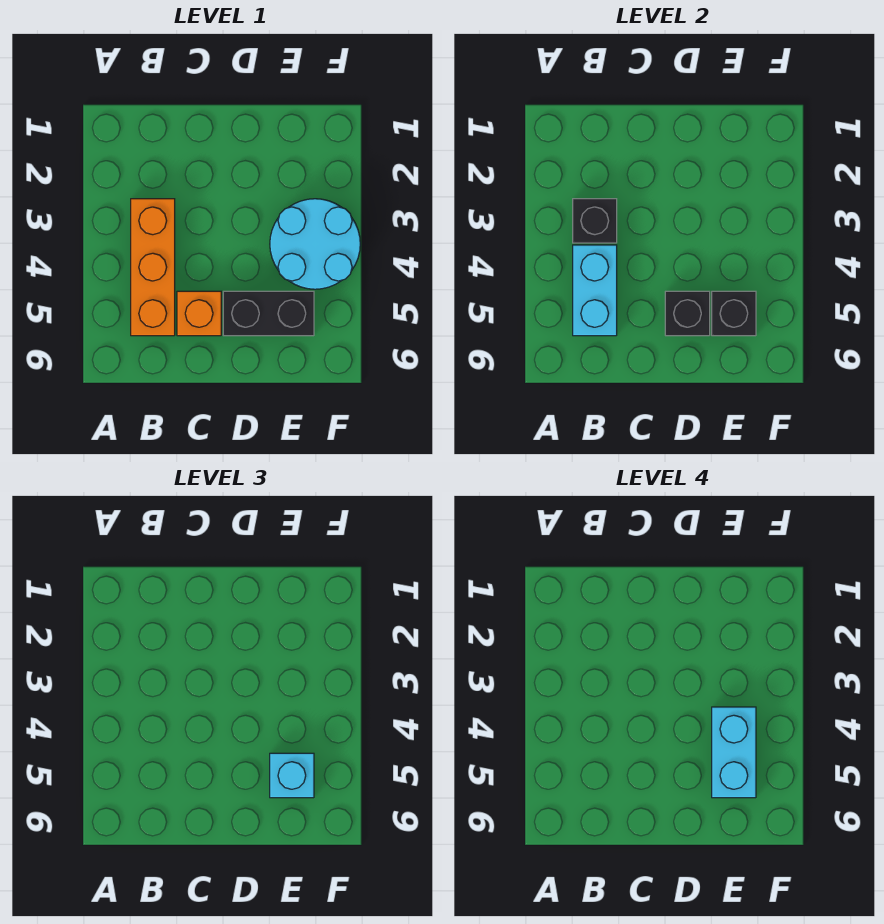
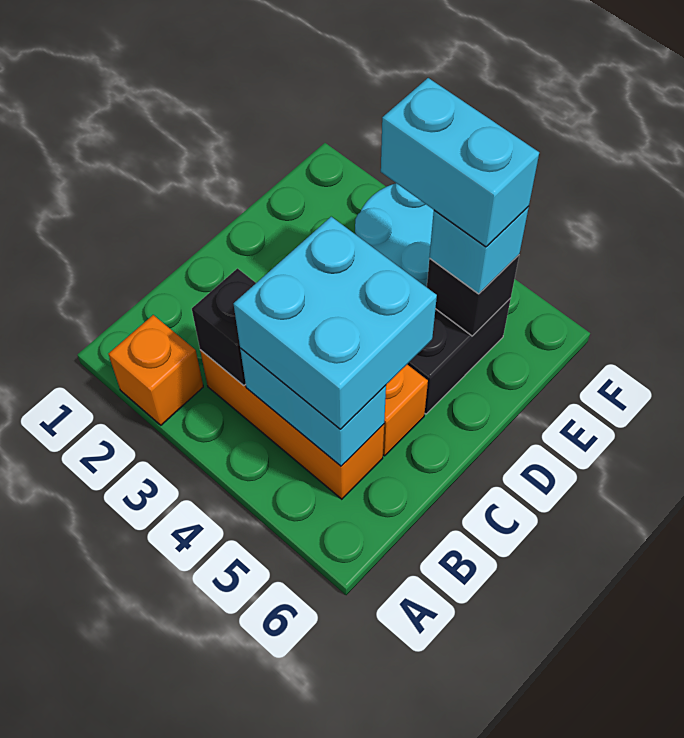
none -> orange brick A2 level 1
none -> cyan brick B4:C5 level 3
black brick D5 level 2 -> none

